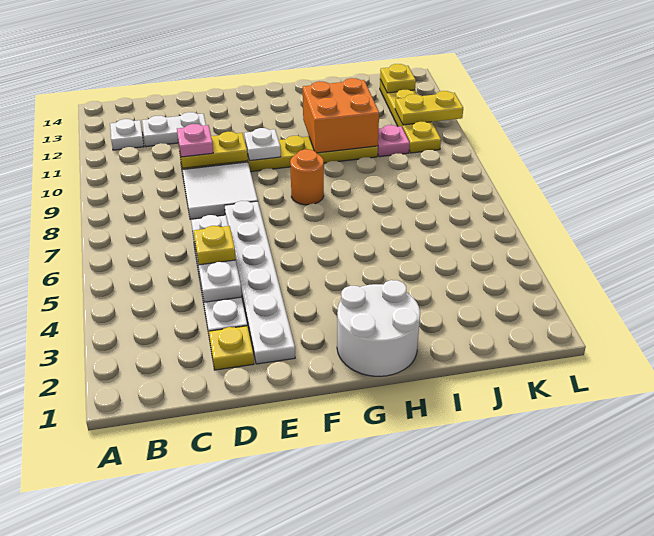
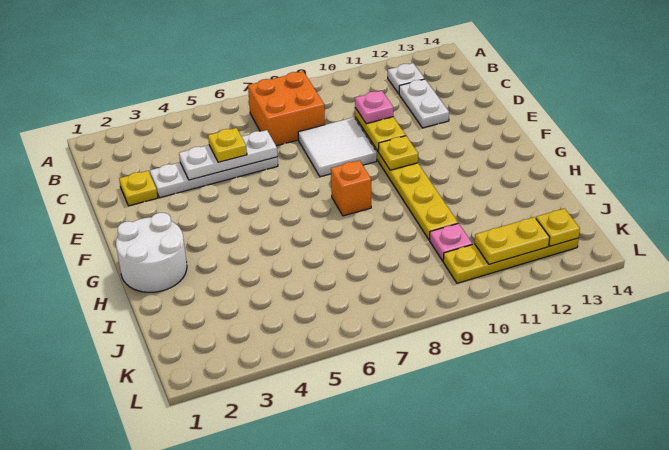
white plate E2:E7 level 1 -> none
white plate F10 level 2 -> yellow plate F10 level 2
orange round brick G8 level 1 -> orange brick G8 level 1
orange brick H10:I11 level 2 -> orange brick B7:C8 level 1
yellow plate K11:L11 level 2 -> yellow plate K11:K12 level 2

